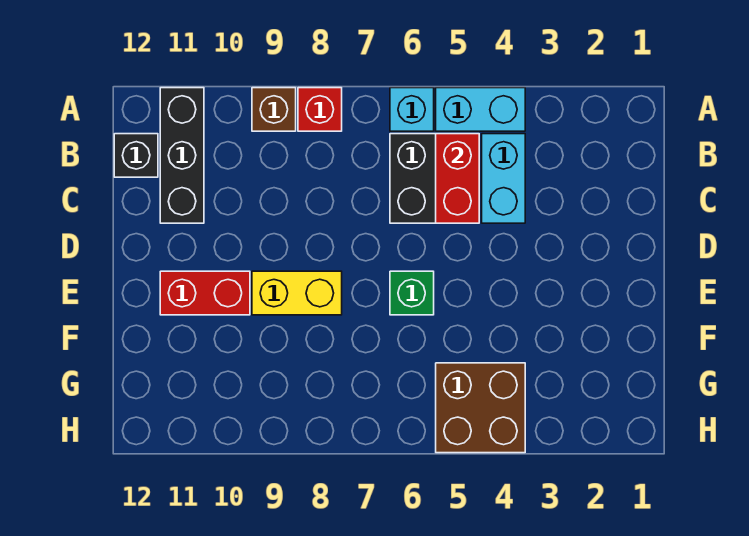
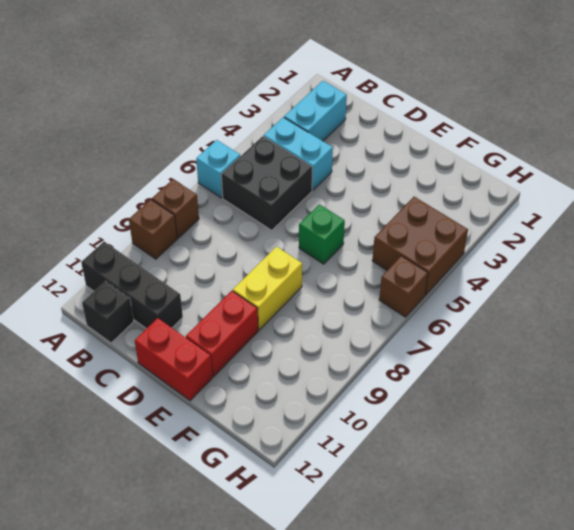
cyan brick A4:A5 level 1 -> cyan brick B2:B3 level 1
red brick A8 level 1 -> brown brick A8 level 1
red brick B5:C5 level 2 -> red brick D12:E12 level 1
none -> brown brick H6 level 1

